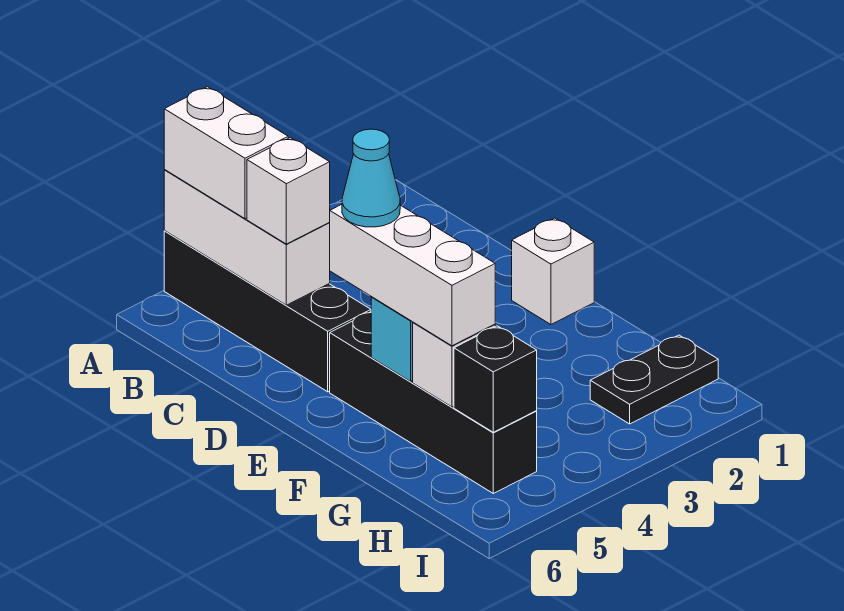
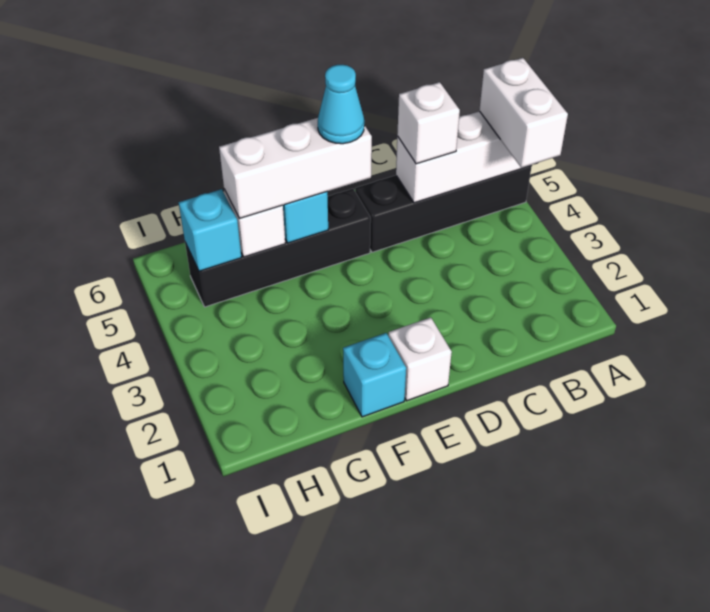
white brick A5:B5 level 3 -> white brick A4:A5 level 3
none -> cyan brick F1 level 1
black plate H1:H2 level 1 -> none
black brick H5 level 2 -> cyan brick H5 level 2

